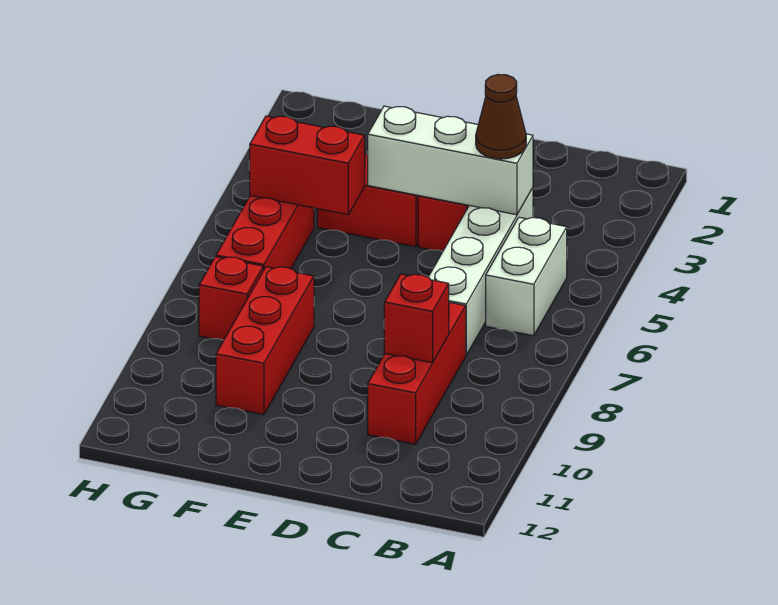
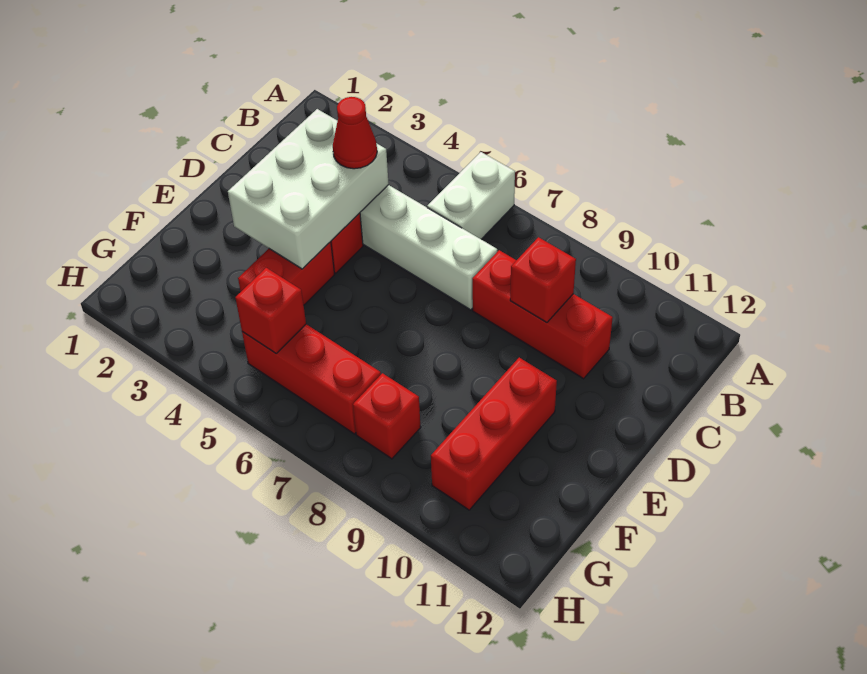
white brick B5:B6 level 1 -> white brick A6:B6 level 1
white brick C4:E4 level 2 -> white brick C3:E4 level 2
brown cone C4 level 3 -> red cone C4 level 3
red brick F5:G5 level 2 -> red brick G5 level 2
red brick F8:F10 level 1 -> red brick E10:G10 level 1

